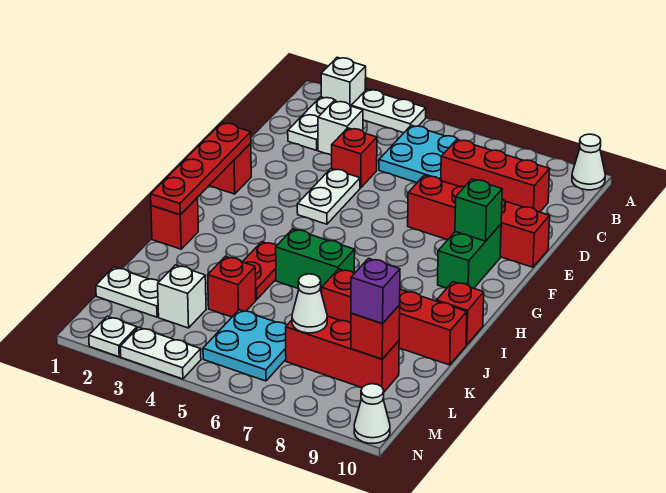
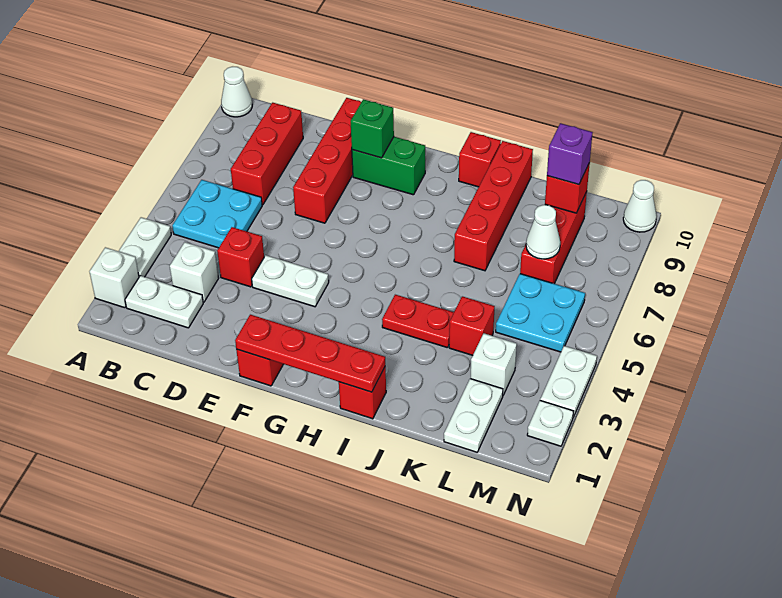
green brick I5:I6 level 1 -> none

